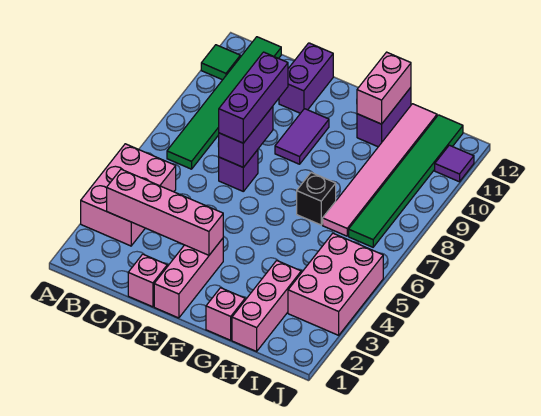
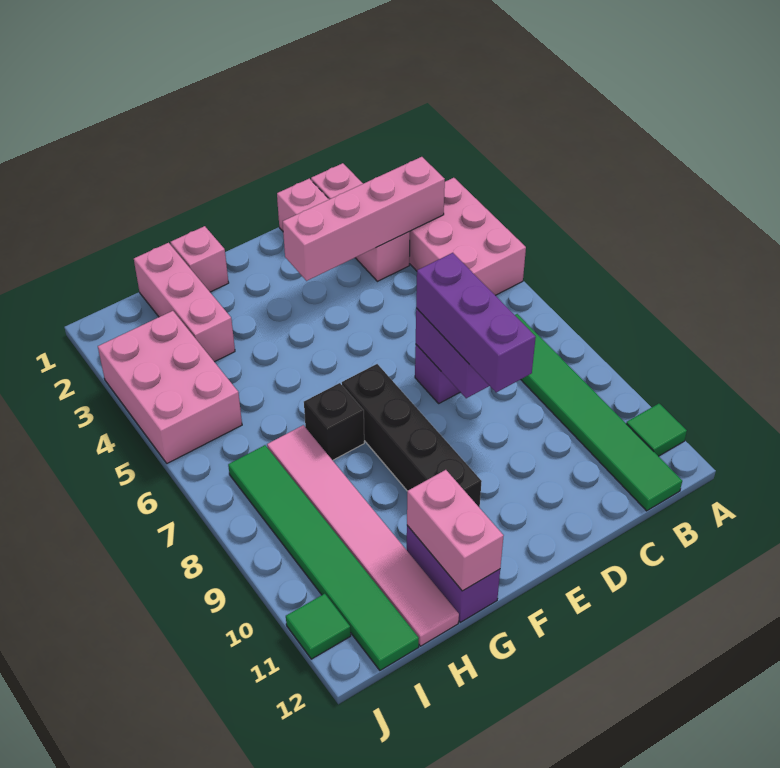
purple brick D11:D12 level 1 -> none
pink brick E1:E3 level 1 -> pink brick C1:C3 level 1
purple tile E9:E10 level 1 -> none
none -> black brick F7:F10 level 1
purple tile J11 level 1 -> green tile J11 level 1

